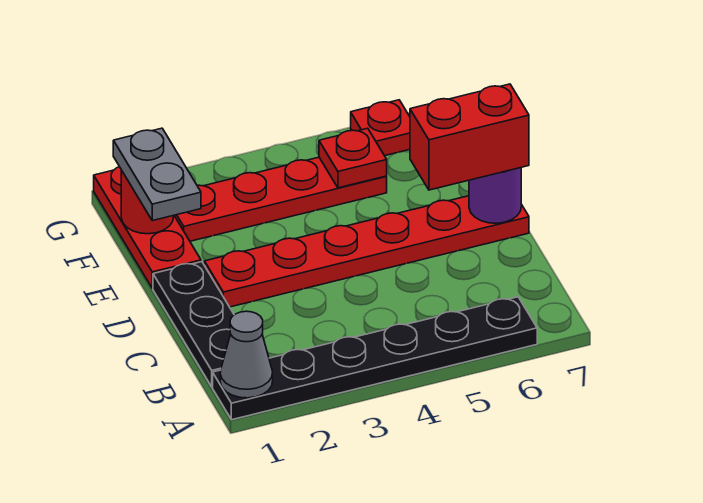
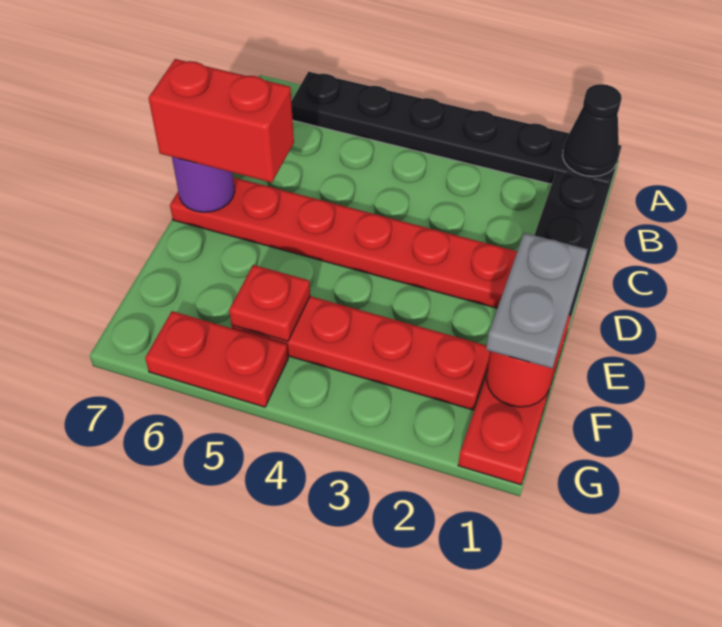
grey cone A1 level 2 -> black cone A1 level 2
red plate G6 level 1 -> red plate G5:G6 level 1

